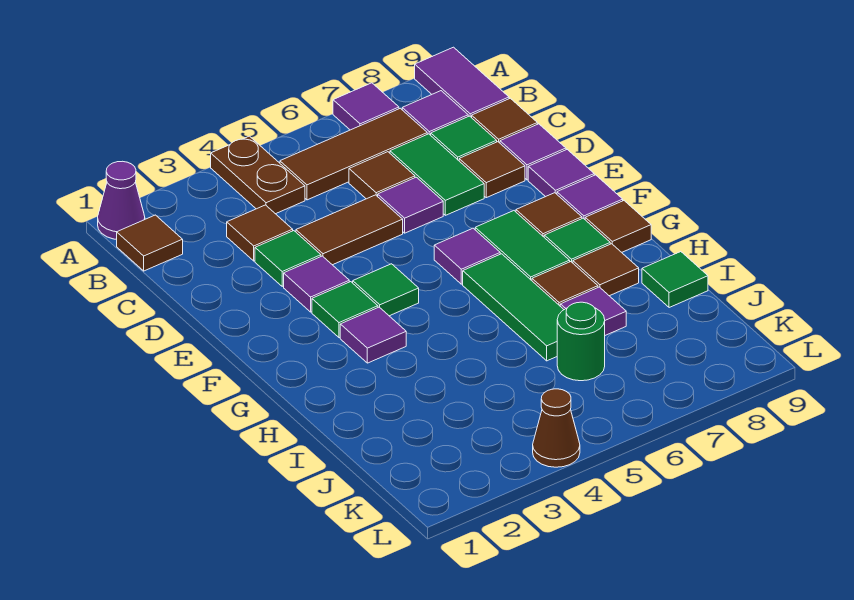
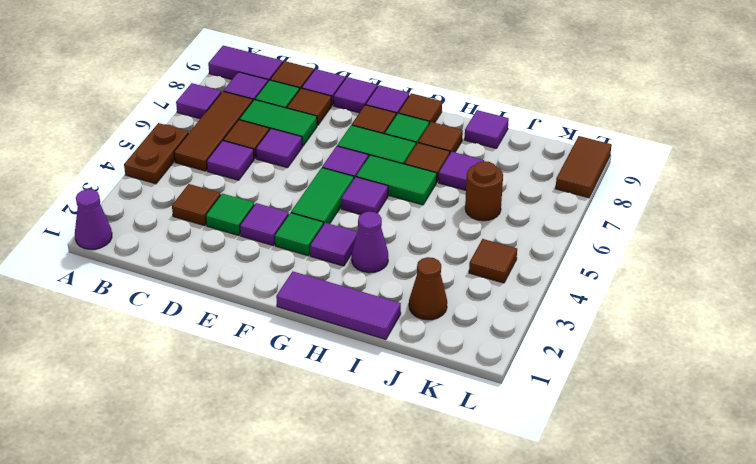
brown plate A4:B4 level 1 -> brown plate A4:A5 level 1
brown tile B1 level 1 -> brown tile K4 level 1
none -> purple tile C5 level 1
brown tile D4:D5 level 1 -> brown tile L8:L9 level 1
green tile F4 level 1 -> green tile F4:F5 level 1
none -> purple tile G1:I1 level 1
none -> purple tile G5 level 1
green tile G6:I6 level 1 -> green tile G6:H6 level 1
none -> purple cone H3 level 1
green tile I9 level 1 -> purple tile I9 level 1
green round brick J6 level 1 -> brown round brick J6 level 1
brown cone L4 level 1 -> brown cone J2 level 1

